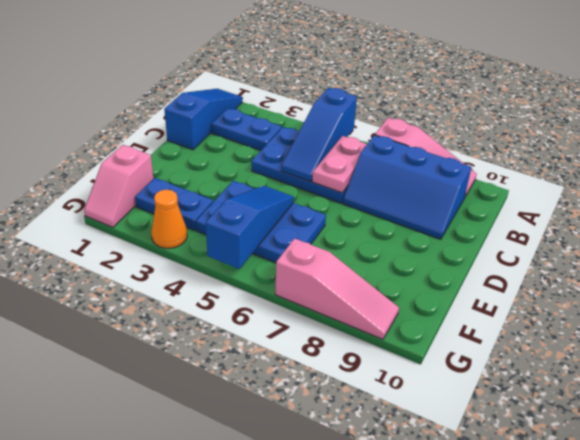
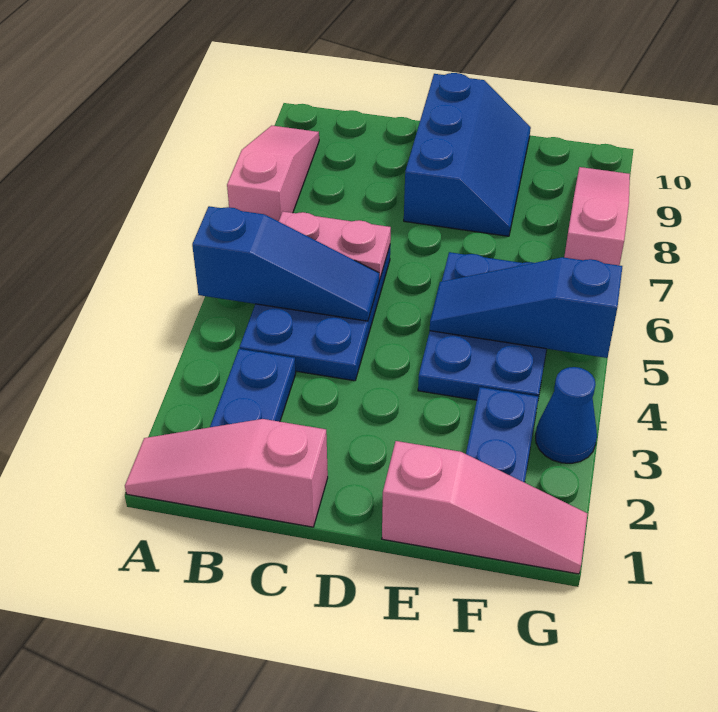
blue slope A1:C1 level 1 top C -> pink slope A1:C1 level 1 top C
blue slope B7:C9 level 1 top B -> blue slope D8:E10 level 1 top D
pink slope F1:G1 level 1 top F -> pink slope E1:G1 level 1 top E
orange cone G3 level 1 -> blue cone G3 level 1

